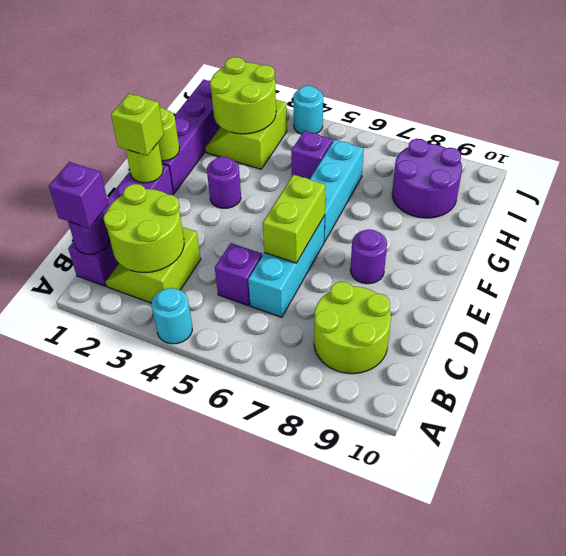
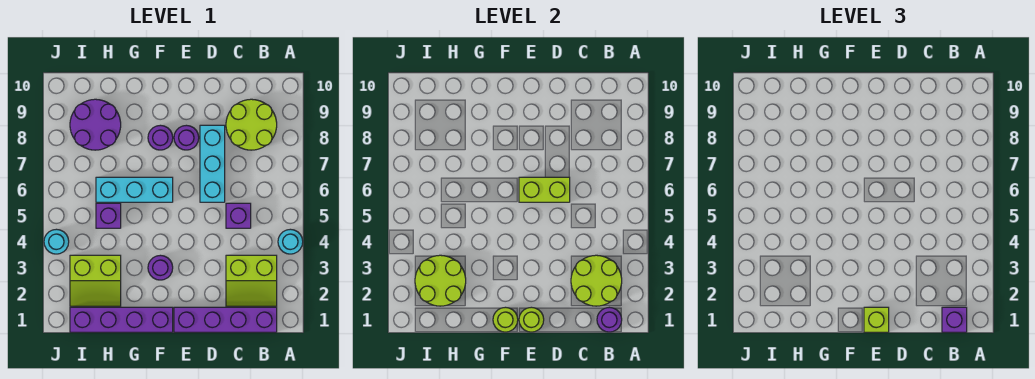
cyan brick C6:E6 level 1 -> cyan brick D6:D8 level 1
none -> purple round brick F8 level 1

